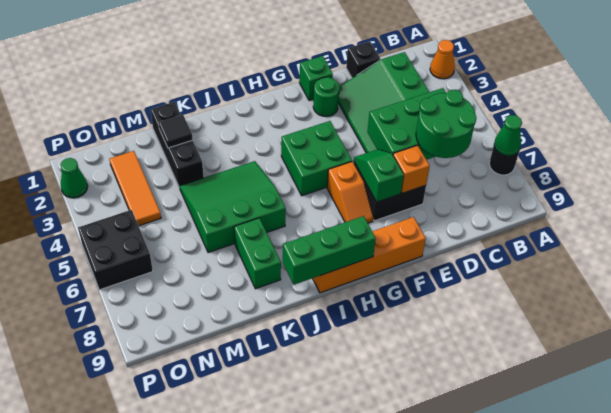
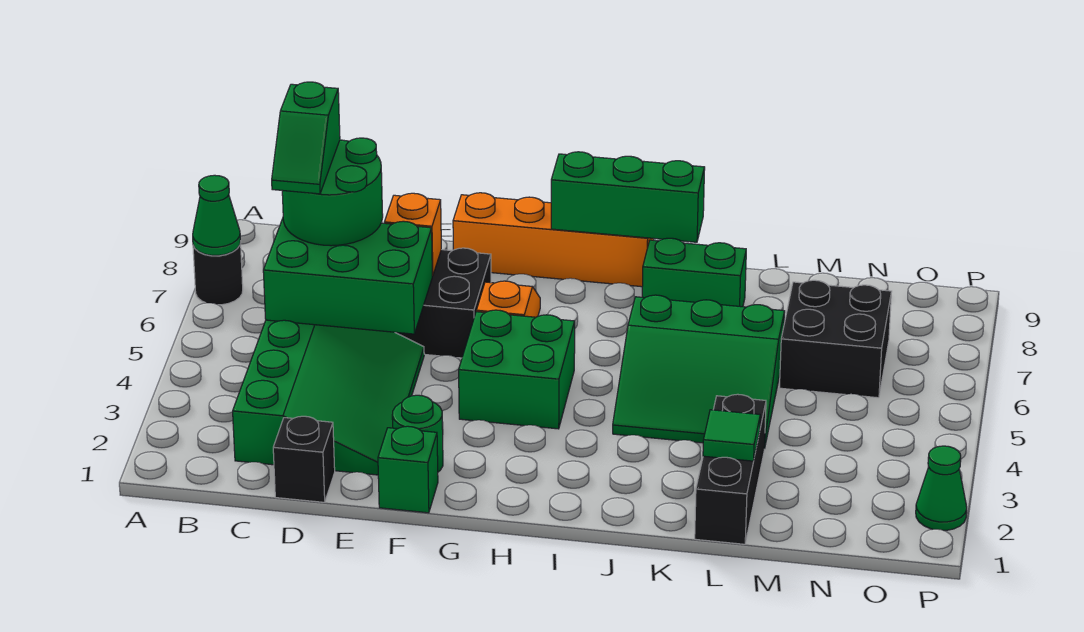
orange cone A2 level 1 -> none
green slope F6:F7 level 2 top 7 -> green slope C6:C7 level 4 top 7
green brick K7:K8 level 1 -> green brick J8:K8 level 1
black tile L2 level 2 -> green tile L2 level 2
orange tile N2:N4 level 1 -> none
black brick O5:P6 level 1 -> black brick M6:N7 level 1

